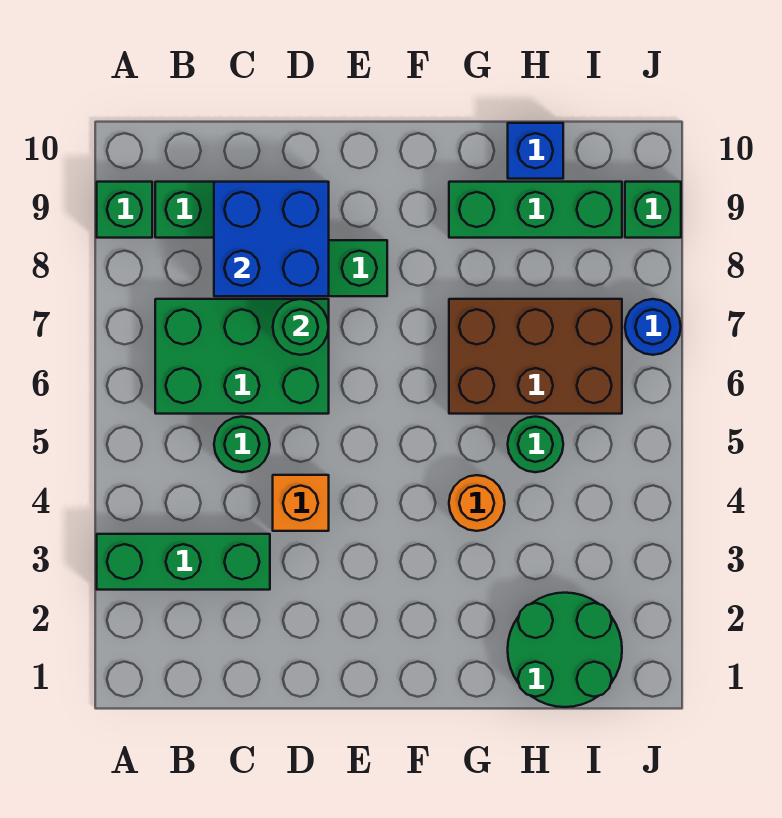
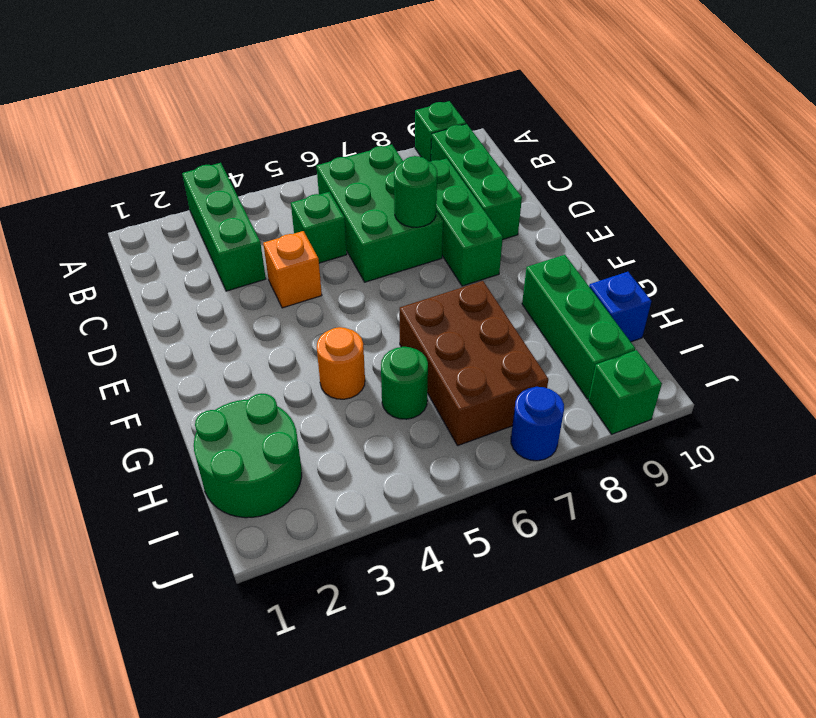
green round brick C5 level 1 -> green brick C5 level 1
blue brick C8:D9 level 2 -> none

